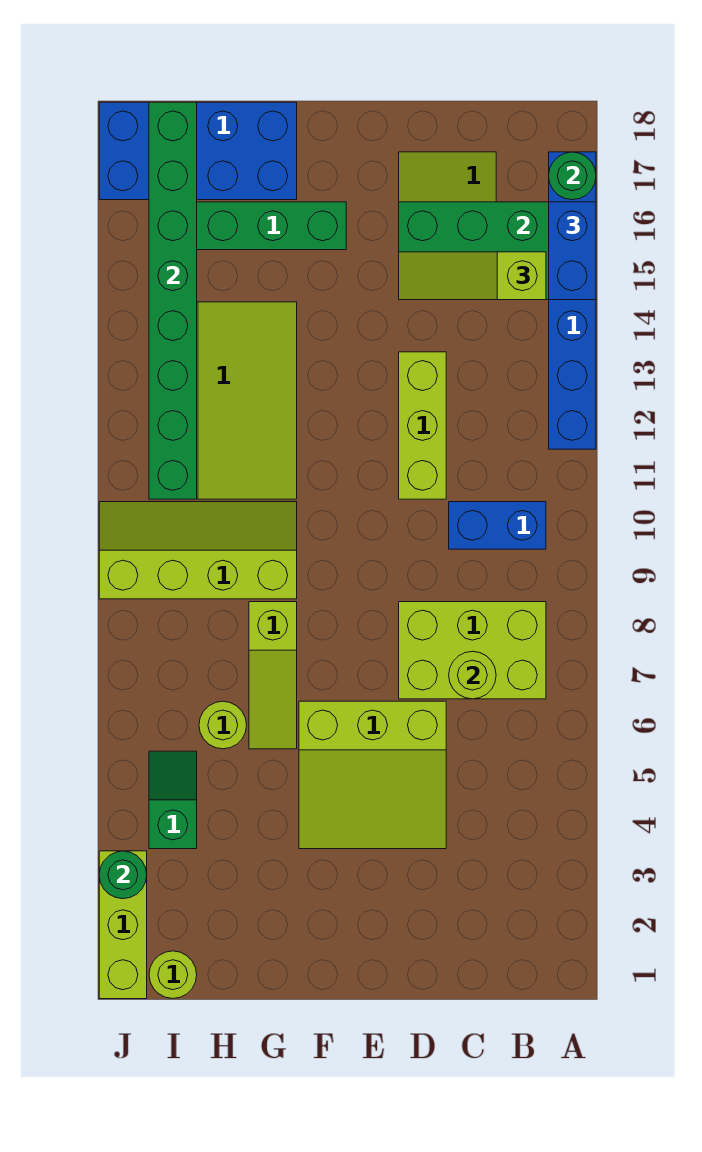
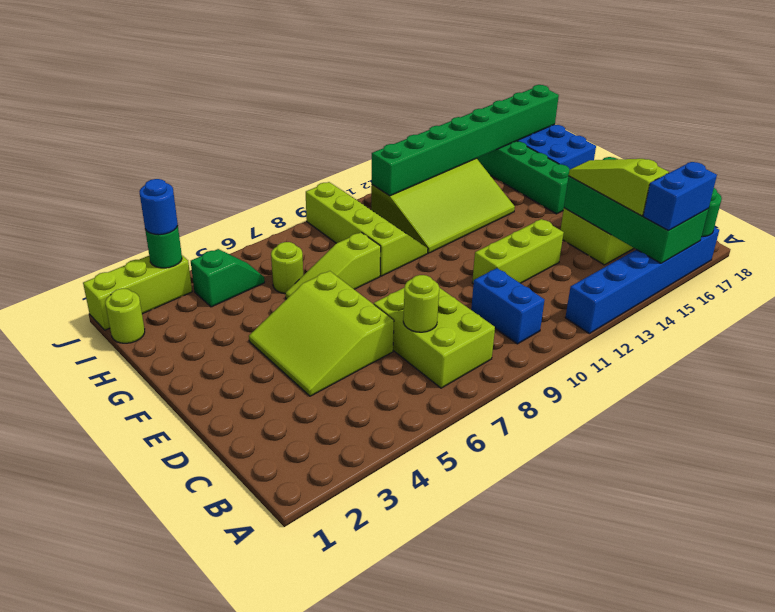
none -> blue round brick J3 level 3

